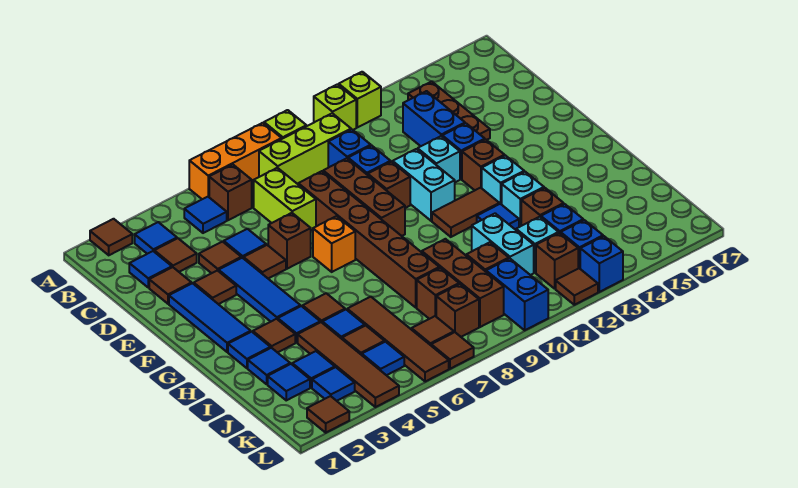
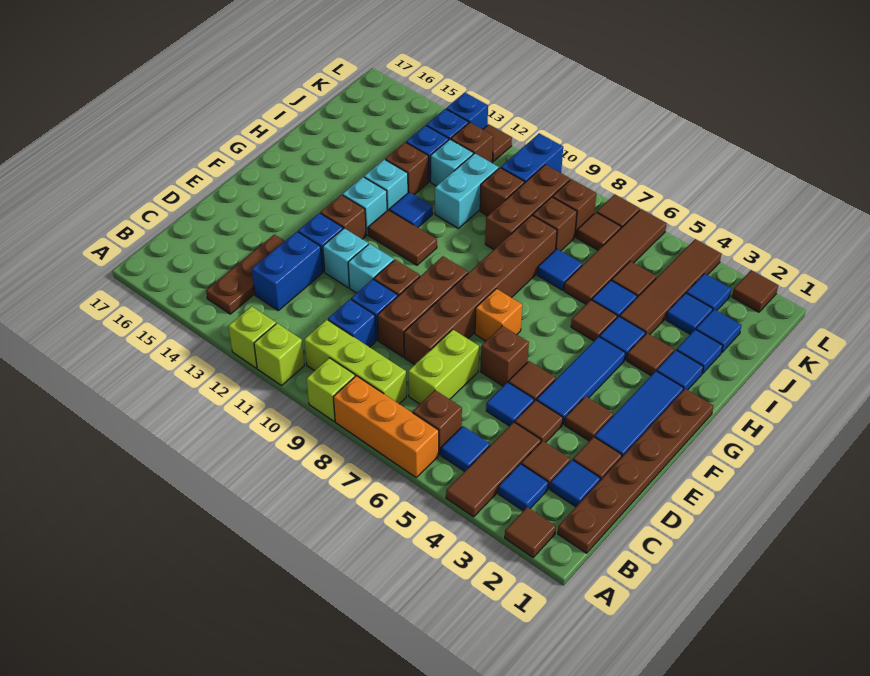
none -> brown tile A4:C4 level 1
none -> brown plate B1:G1 level 1
cyan brick E11:F11 level 1 -> cyan brick E11 level 1
blue tile K5 level 1 -> blue tile I7 level 1

